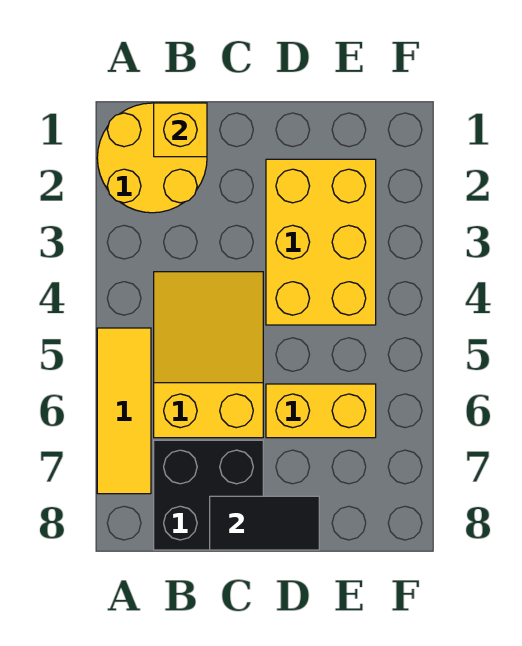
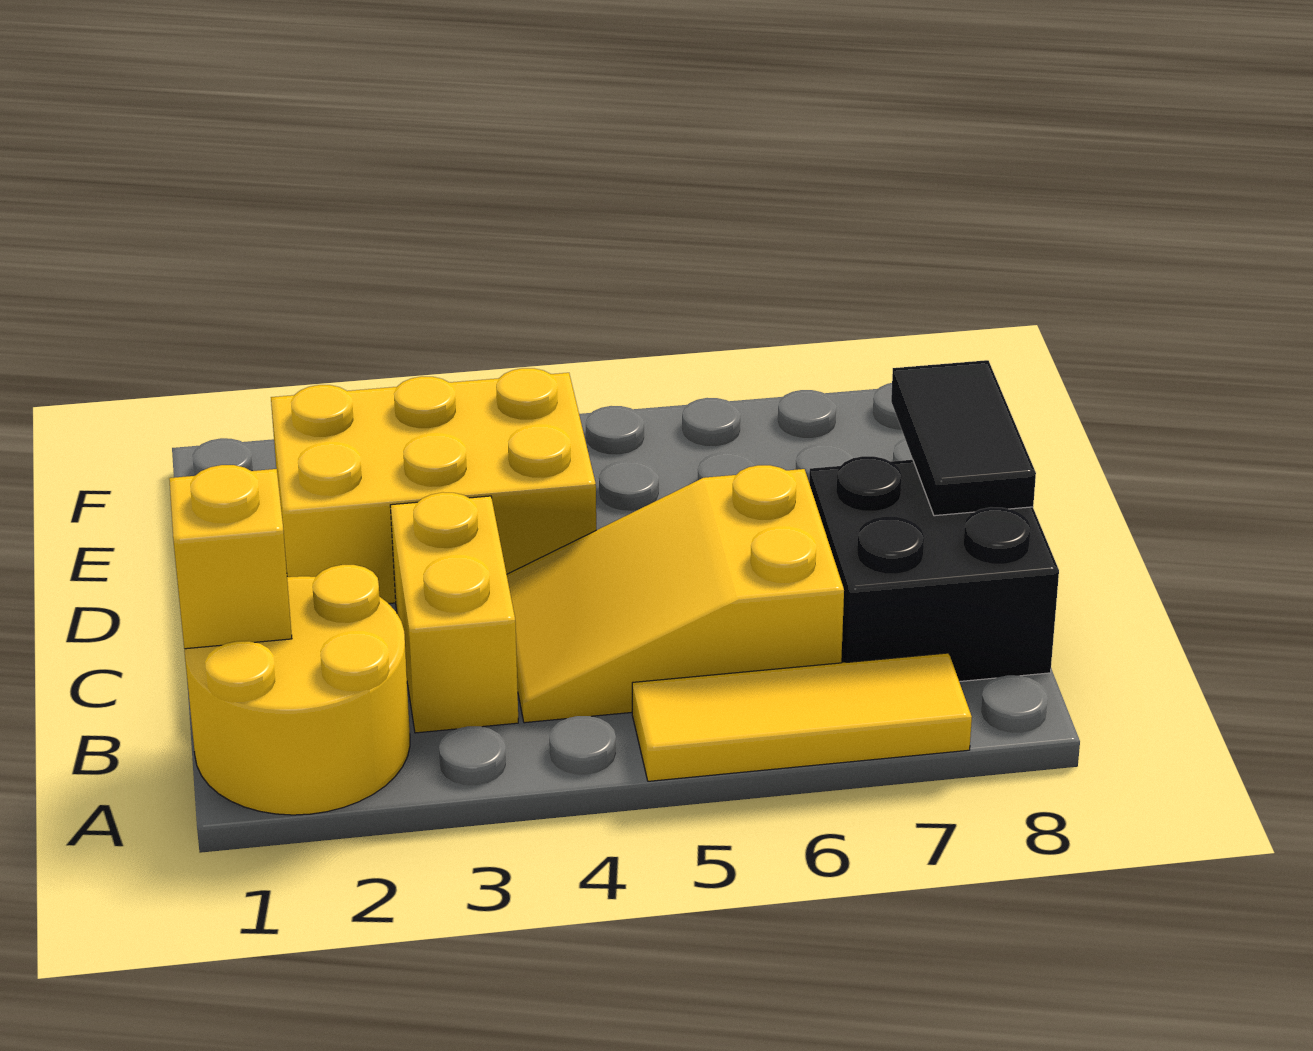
yellow brick D6:E6 level 1 -> yellow brick B3:C3 level 1

